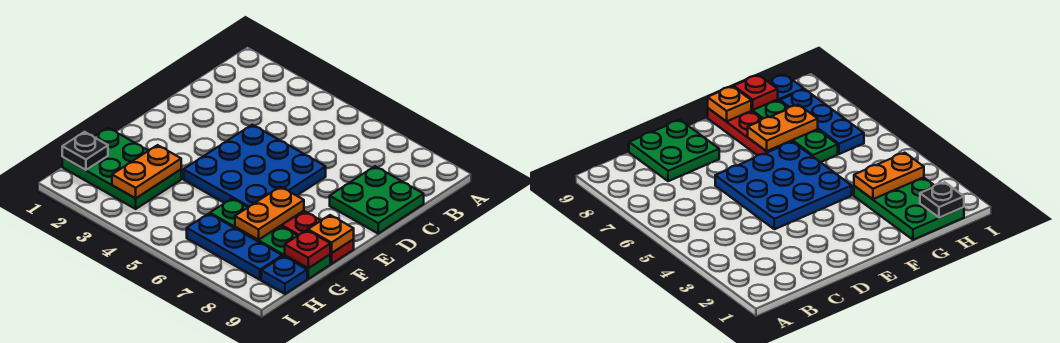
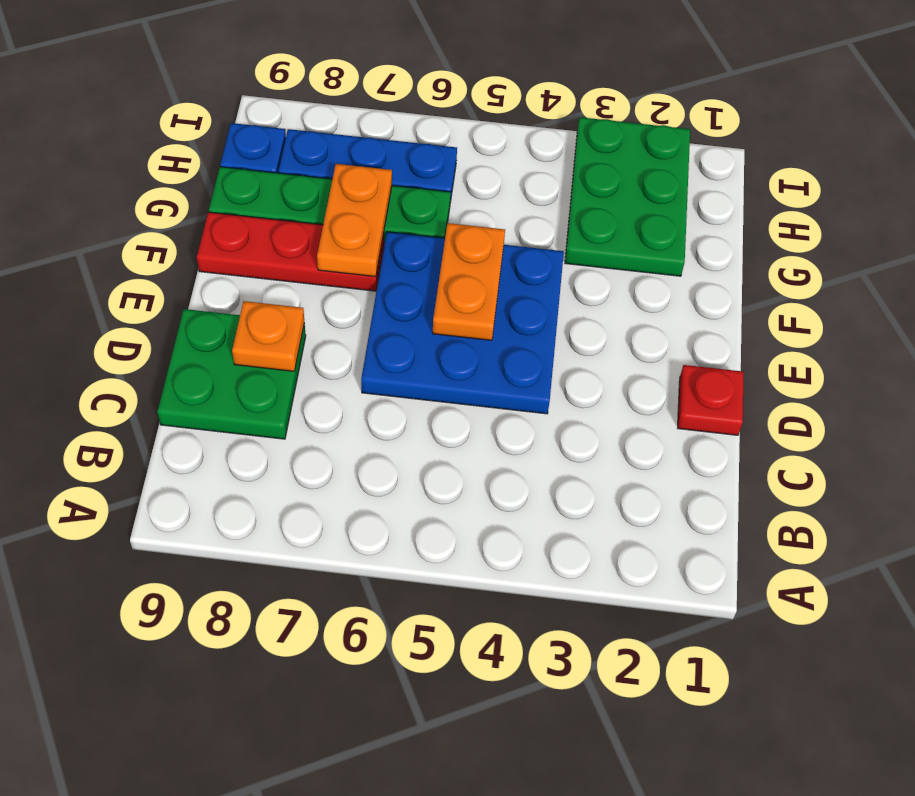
orange plate F9 level 2 -> orange plate D8 level 2
green plate G1:H3 level 1 -> green plate G2:I3 level 1
orange plate G3:H3 level 2 -> orange plate E5:F5 level 2
red plate G9 level 2 -> red plate D1 level 1
black plate H1 level 2 -> none

